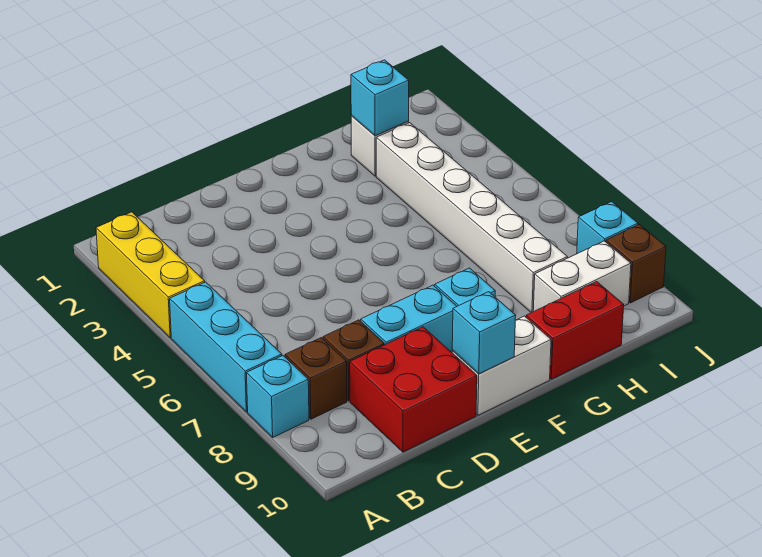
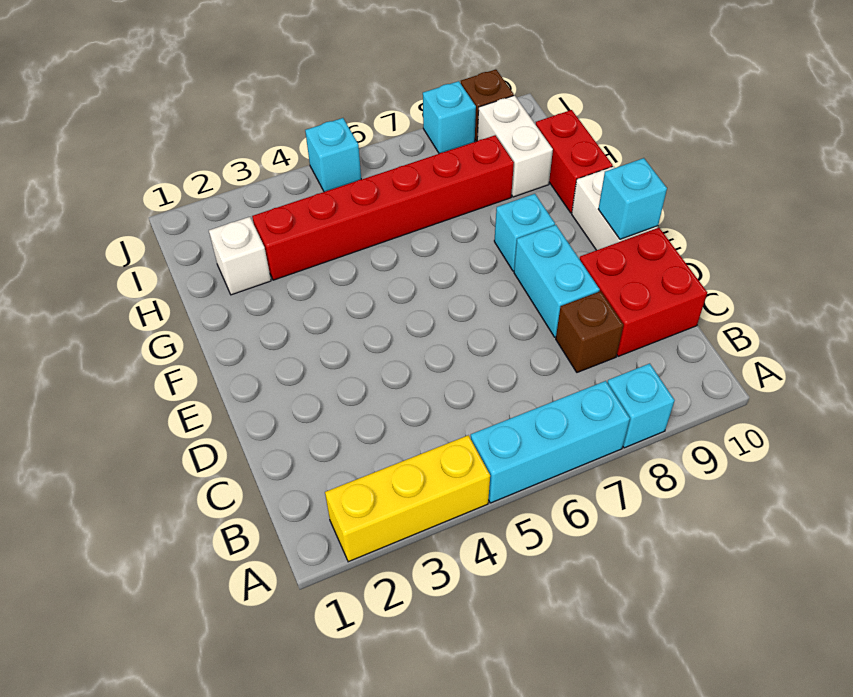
brown brick B8 level 1 -> none
cyan brick H2 level 2 -> cyan brick J5 level 1
white brick H3:H8 level 1 -> red brick H3:H8 level 1

